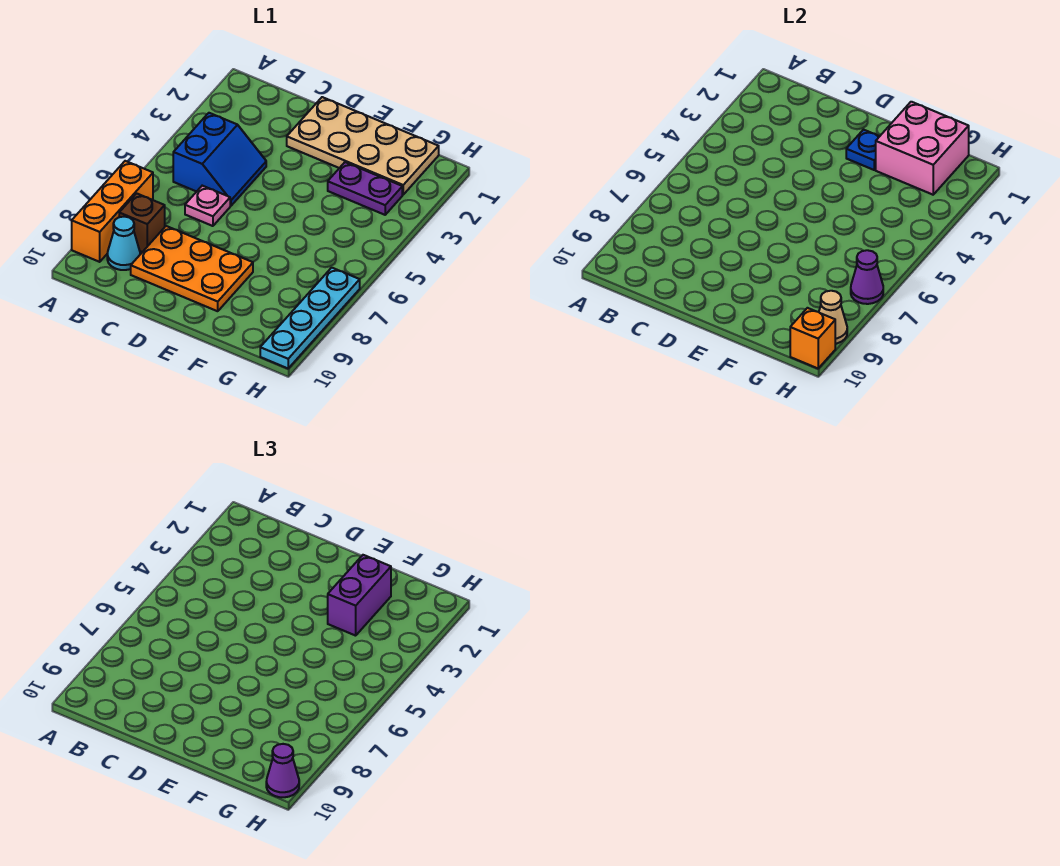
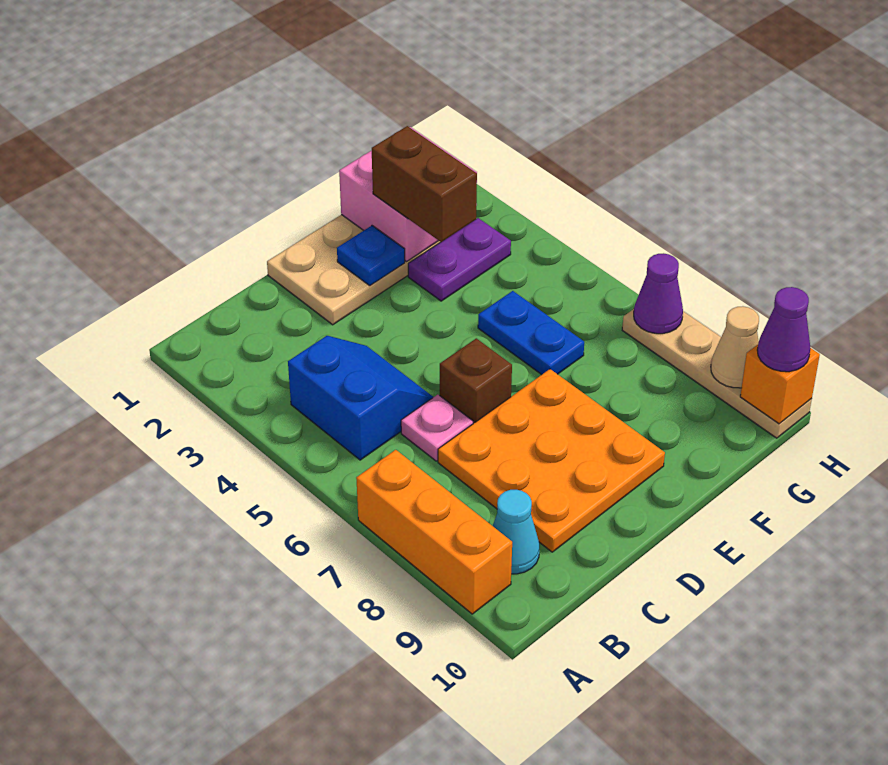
brown brick B8 level 1 -> brown brick D6 level 1
orange plate C8:E9 level 1 -> orange plate C7:E9 level 1
purple brick F2:F3 level 3 -> brown brick F2:F3 level 3
none -> blue plate F5:F6 level 1
cyan plate H7:H10 level 1 -> tan plate H7:H10 level 1

